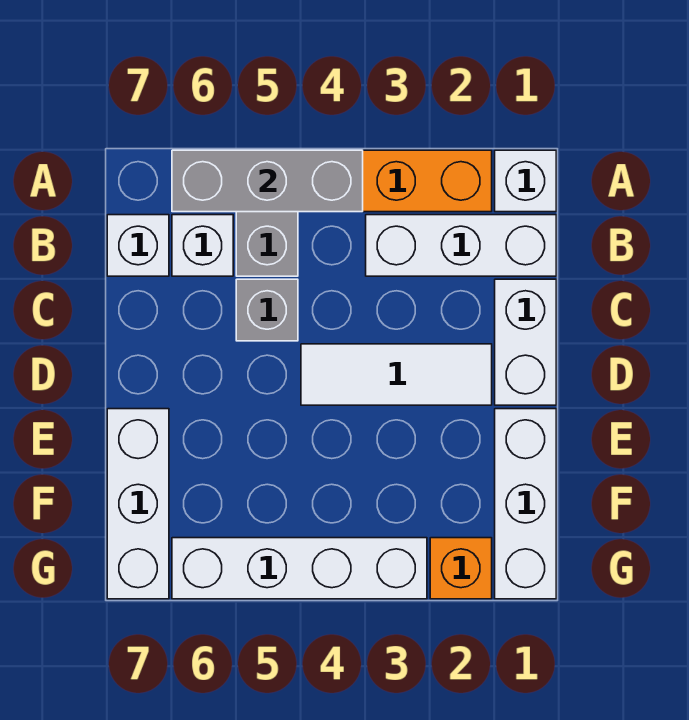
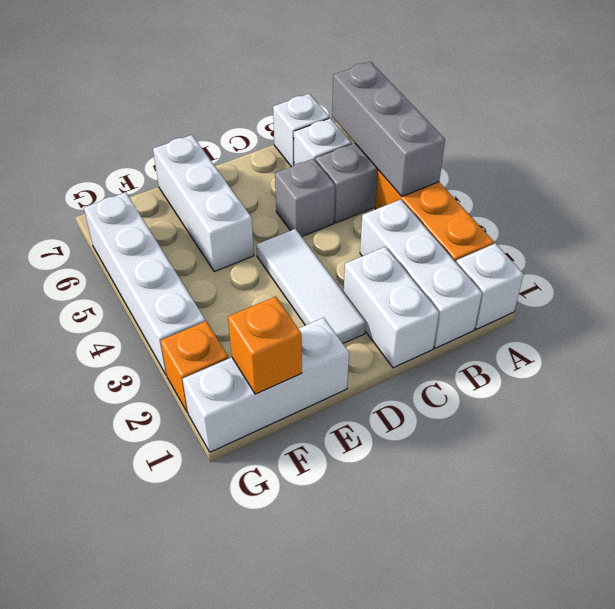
white brick C1:D1 level 1 -> white brick C1:C2 level 1
white brick E7:G7 level 1 -> white brick E5:E7 level 1
none -> orange brick F1 level 2

